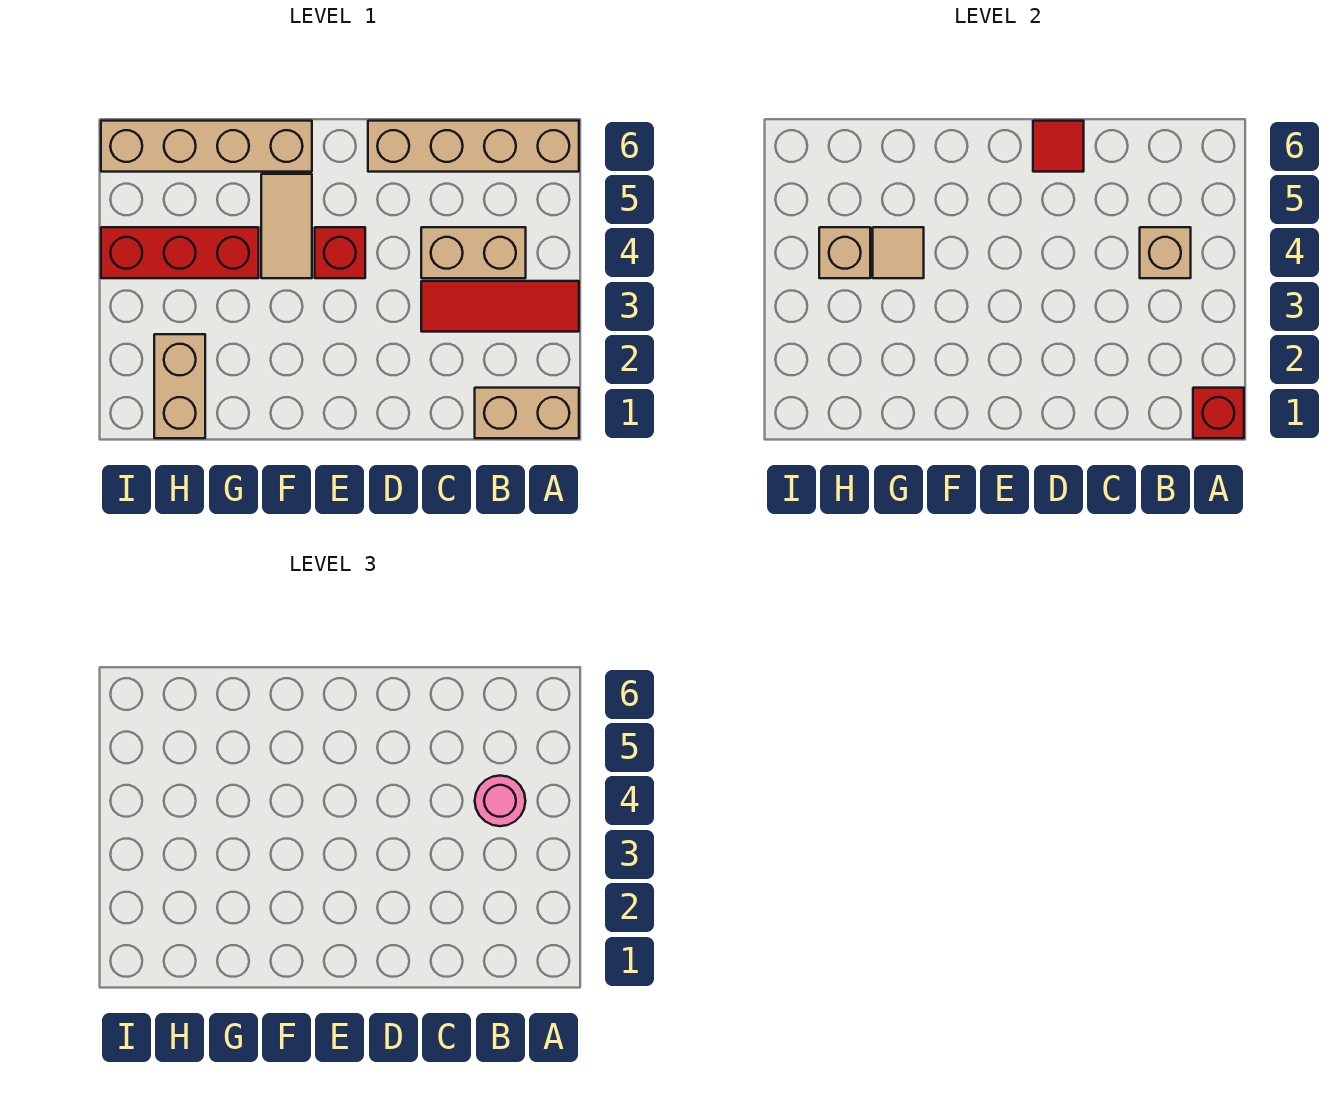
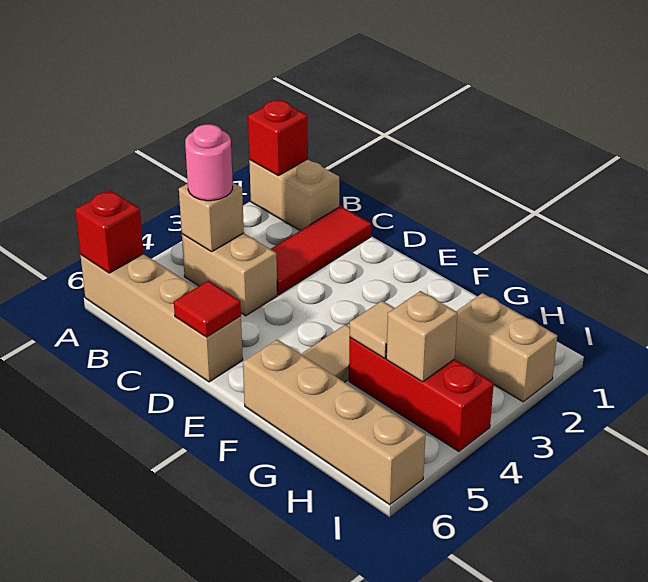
red tile A3:C3 level 1 -> red tile C1:C3 level 1
red brick E4 level 1 -> red brick A6 level 2
tan brick H1:H2 level 1 -> tan brick H2:I2 level 1

